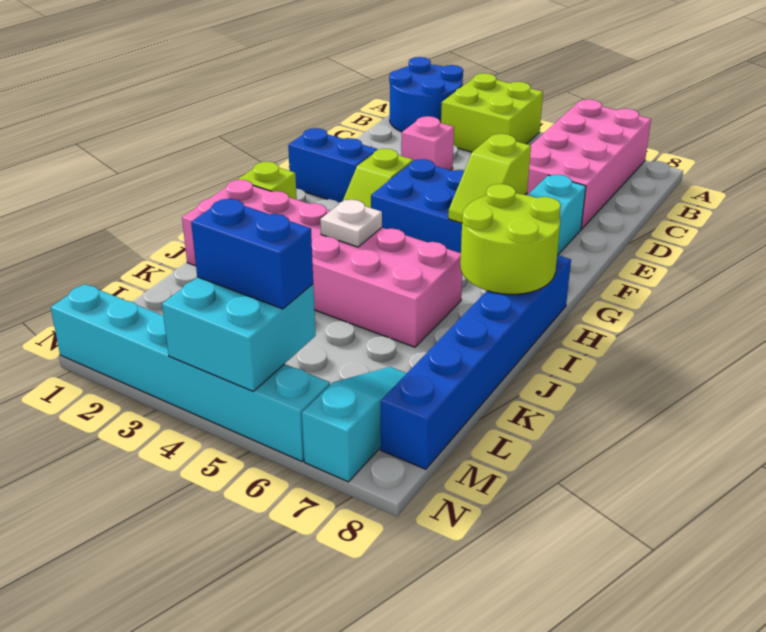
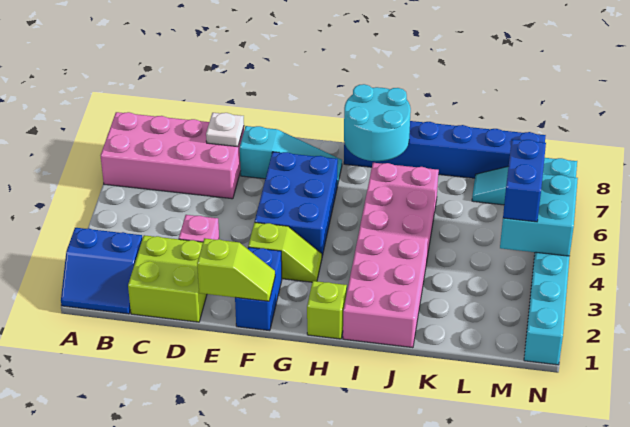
blue round brick A1:B2 level 1 -> blue slope A1:B2 level 1 top 2
lime brick A3:B4 level 1 -> lime brick C1:D2 level 1
lime slope F6:G6 level 2 top F -> lime slope E1:F1 level 2 top E
lime round brick H7:I8 level 2 -> cyan round brick H7:I8 level 2
white plate I4 level 2 -> white plate D7 level 2

